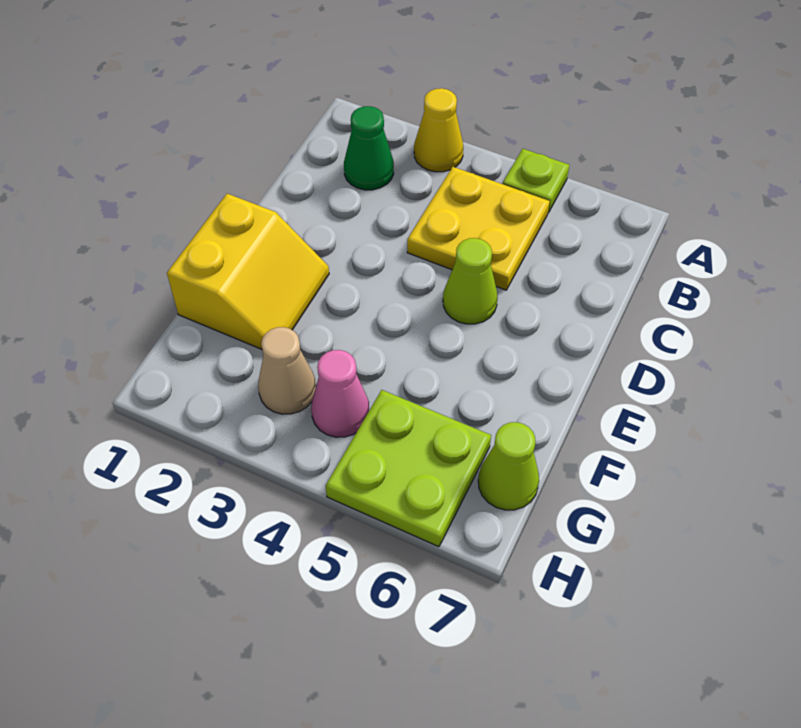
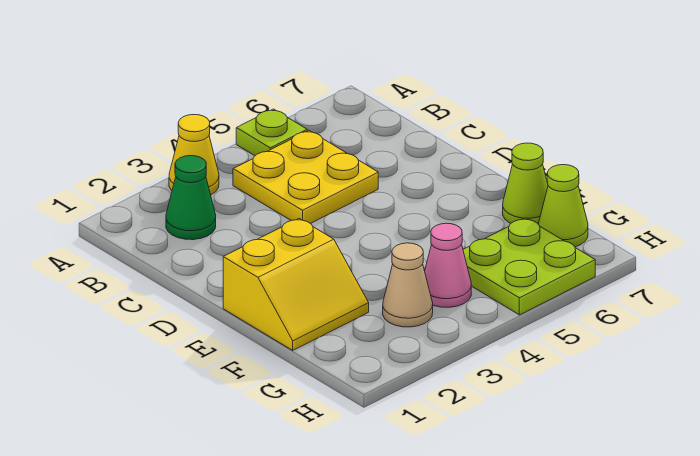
lime cone D5 level 1 -> lime cone F7 level 1
yellow slope E1:F2 level 1 top 1 -> yellow slope E1:F2 level 1 top E

